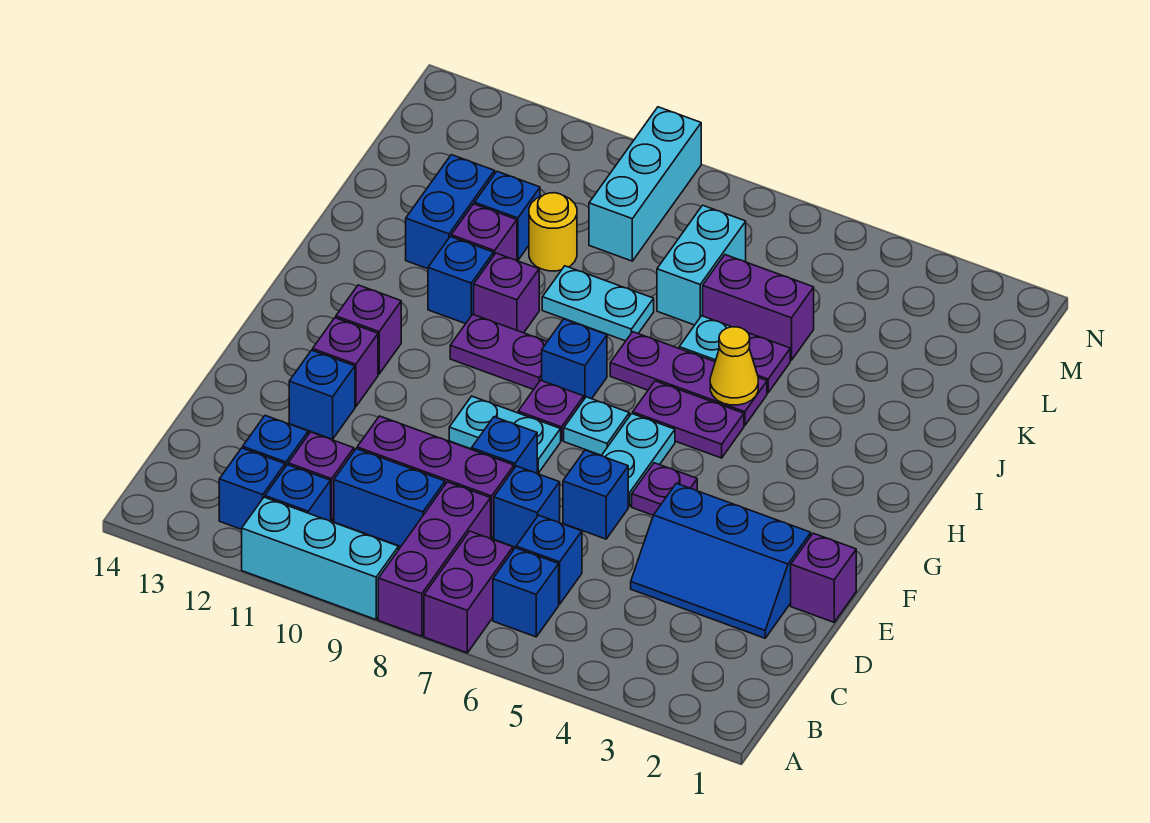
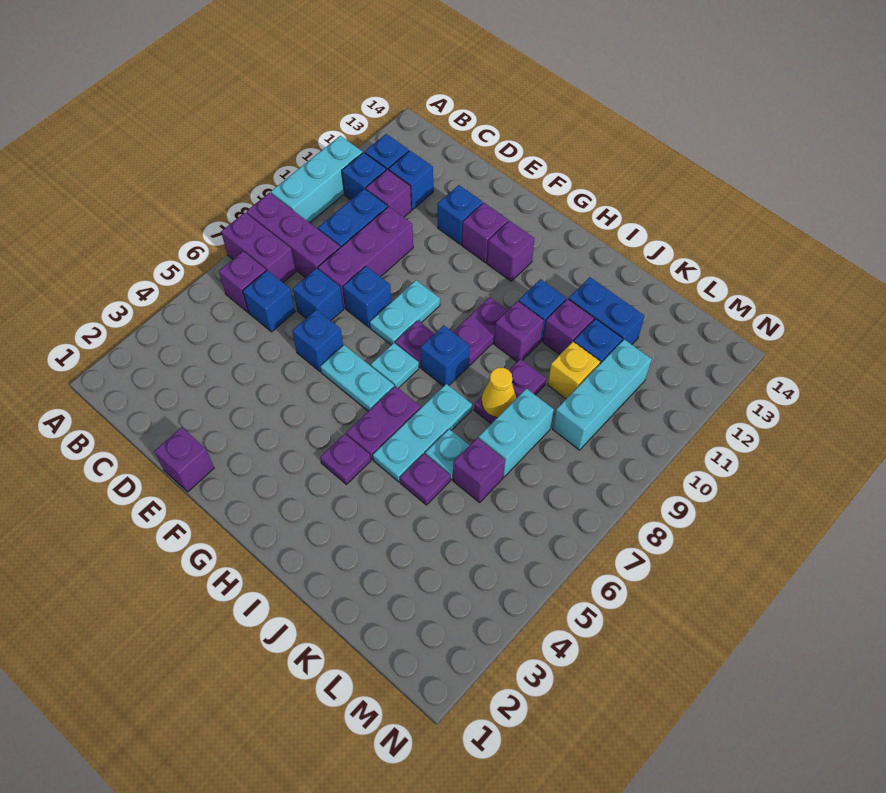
blue brick B6 level 1 -> purple brick B6 level 1
blue slope D2:E4 level 1 top E -> none
purple plate F5 level 1 -> purple plate H4 level 1
purple plate I5:I7 level 1 -> cyan plate I5:I7 level 1
yellow cone I5 level 2 -> yellow cone J8 level 2
cyan plate J8:J9 level 1 -> purple plate J8:J9 level 1
purple brick K5:K6 level 1 -> purple brick K6 level 1
cyan brick K7:L7 level 1 -> cyan brick K7:K8 level 1
yellow round brick K10 level 1 -> yellow brick K10 level 1
cyan brick L9:N9 level 1 -> cyan brick L9:L11 level 1

